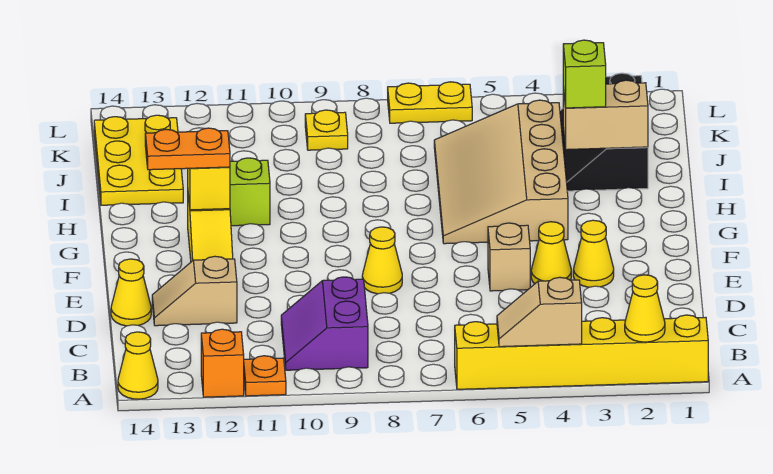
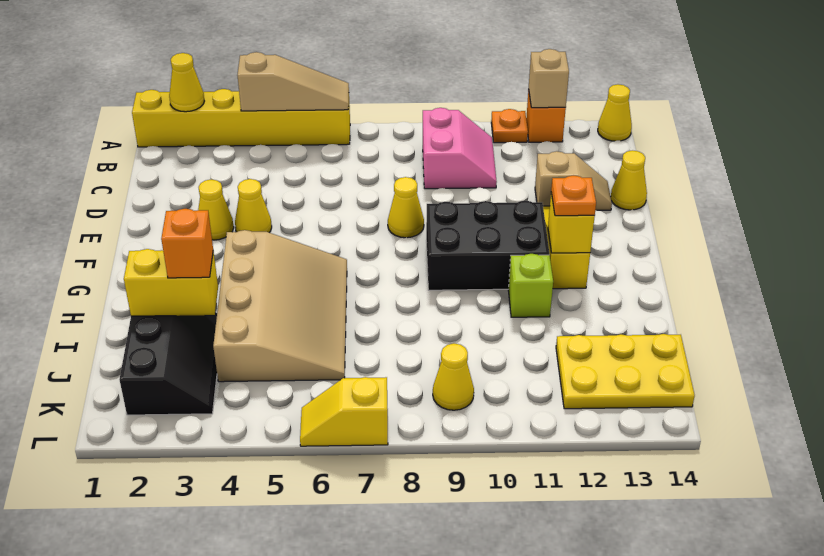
tan slope A4:A5 level 2 top 4 -> tan slope A4:A6 level 2 top 4
purple slope B9:C10 level 1 top 9 -> pink slope B9:C10 level 1 top 9
tan brick E5 level 1 -> tan brick A12 level 2
none -> black brick F9:G11 level 1
orange plate G12:G13 level 3 -> orange plate G12 level 3
tan brick I2:I3 level 2 -> yellow brick I2:I3 level 2
lime brick I3 level 3 -> orange brick I3 level 3
yellow plate I13:K14 level 1 -> yellow plate J12:K14 level 1
yellow plate K9 level 1 -> yellow cone K9 level 1
yellow plate L6:L7 level 1 -> yellow slope L6:L7 level 1 top 7

